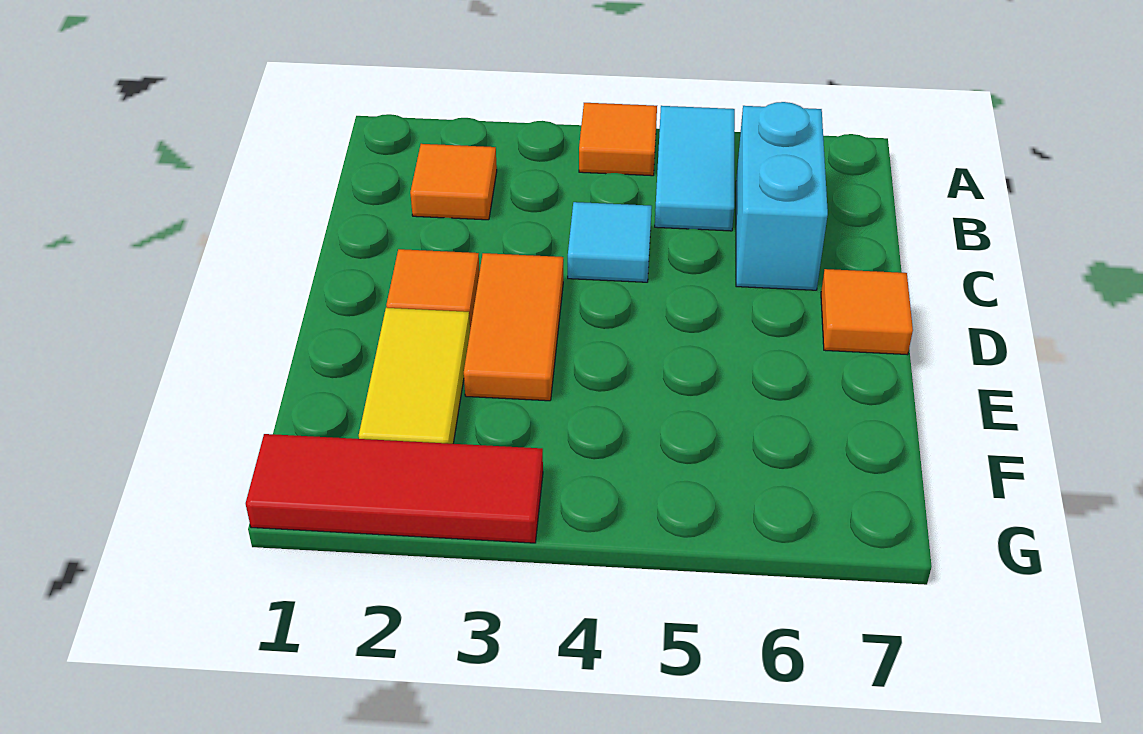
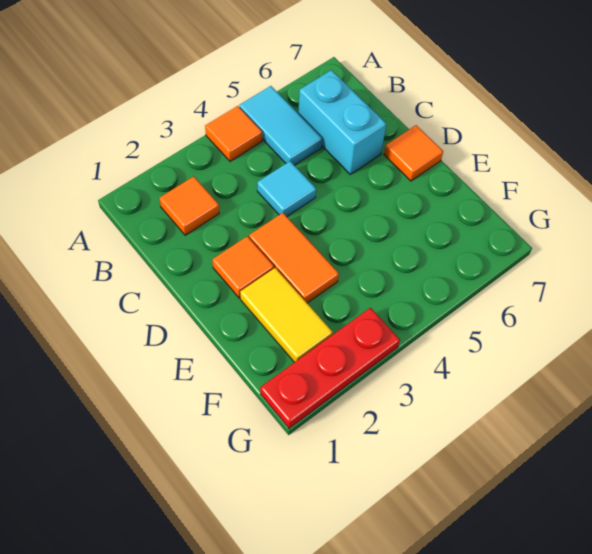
red tile G1:G3 level 1 -> red plate G1:G3 level 1

